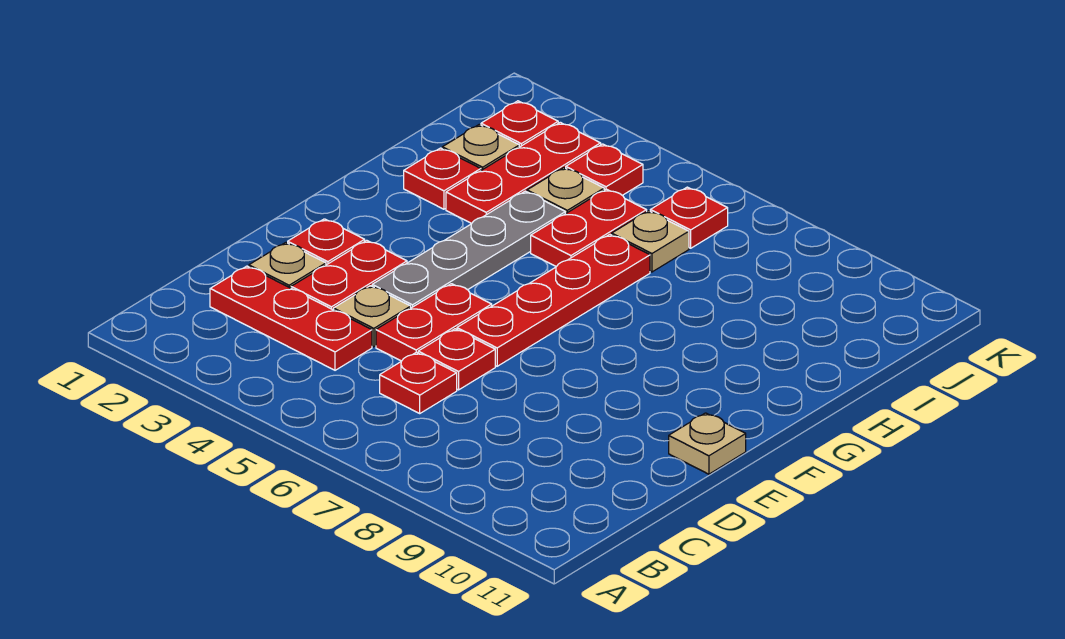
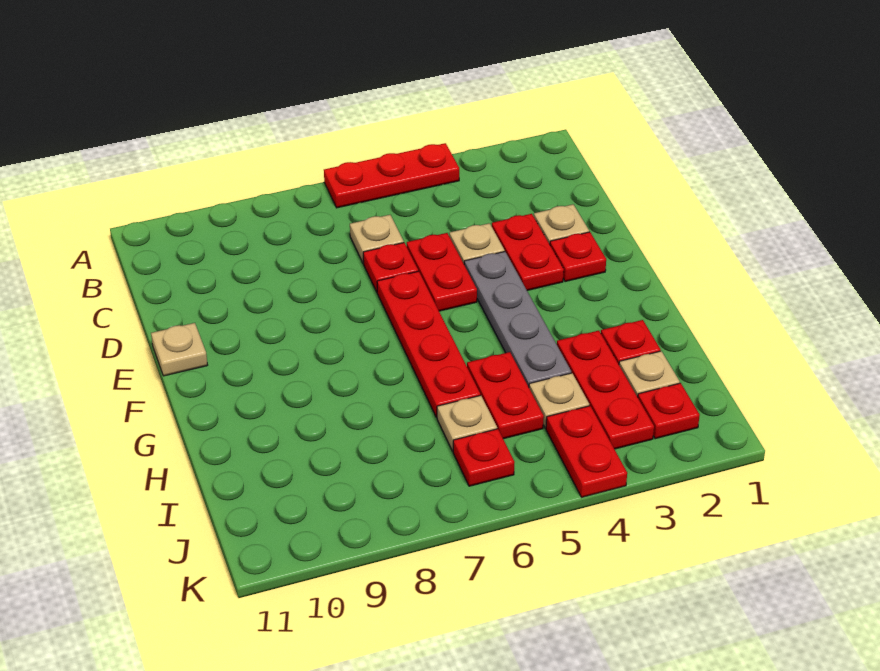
red plate C2:C4 level 1 -> red plate A4:A6 level 1
red plate C6 level 1 -> tan plate C6 level 1
red plate J4 level 1 -> red plate J4:K4 level 1

